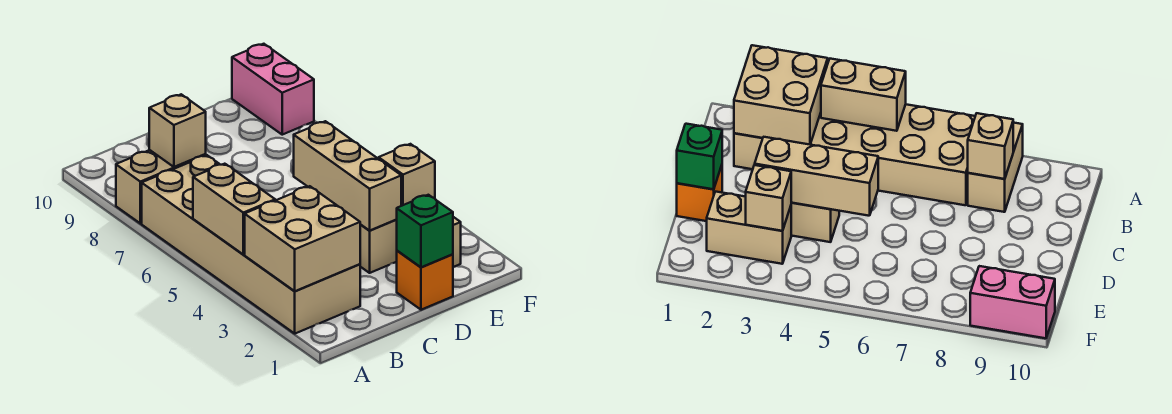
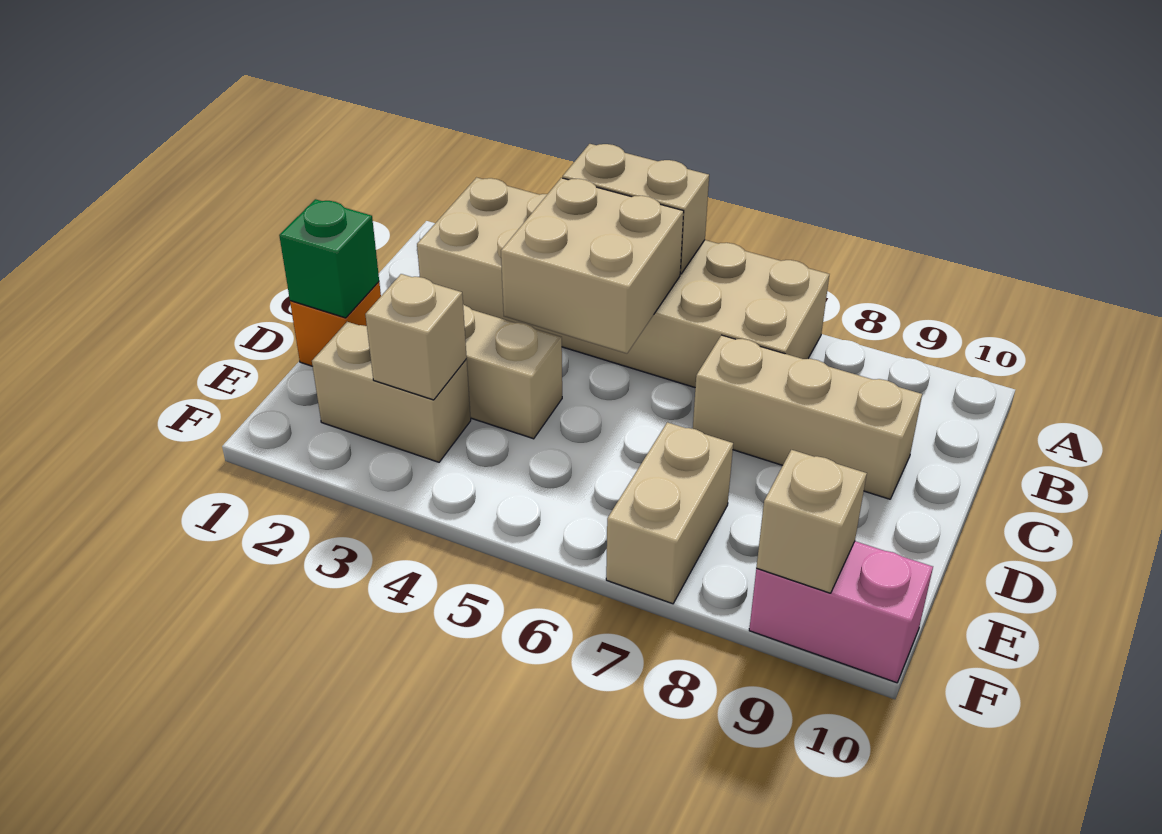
tan brick A2:B3 level 2 -> tan brick B4:C5 level 2
tan brick A8:B8 level 1 -> tan brick E7:F7 level 1
tan brick B8 level 2 -> tan brick F9 level 2
tan brick D3:D5 level 2 -> tan brick C7:C9 level 1

